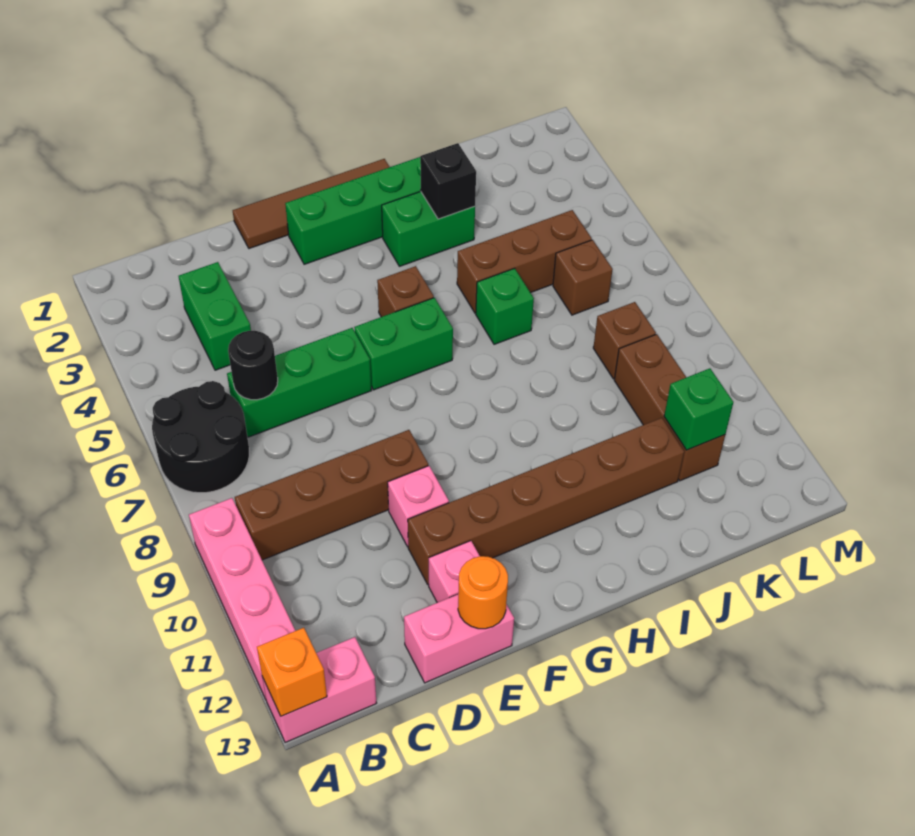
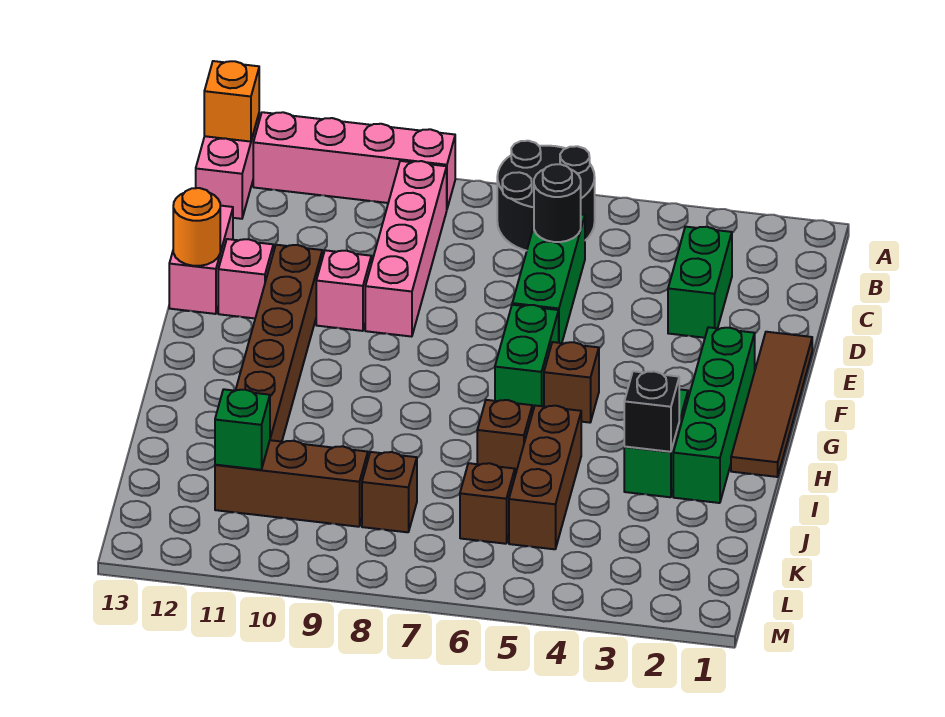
brown brick B9:E9 level 1 -> pink brick B9:E9 level 1
green brick C3:C4 level 1 -> green brick C3:D3 level 1
green brick I6 level 1 -> brown brick I6 level 1

